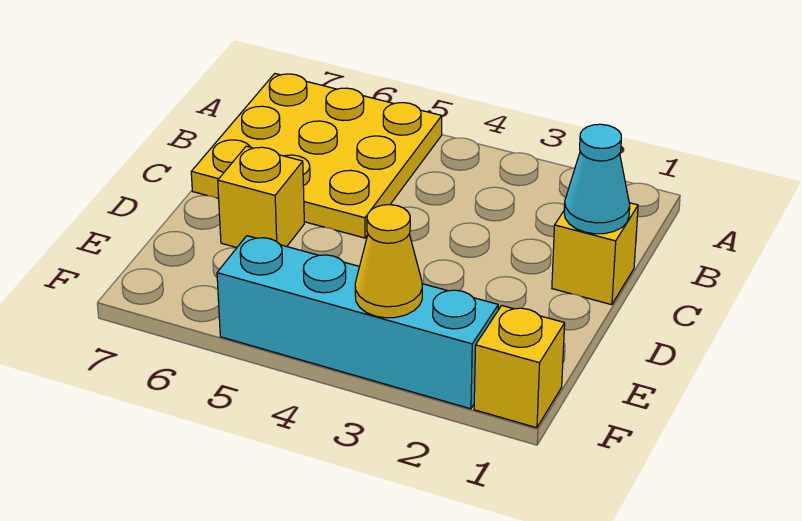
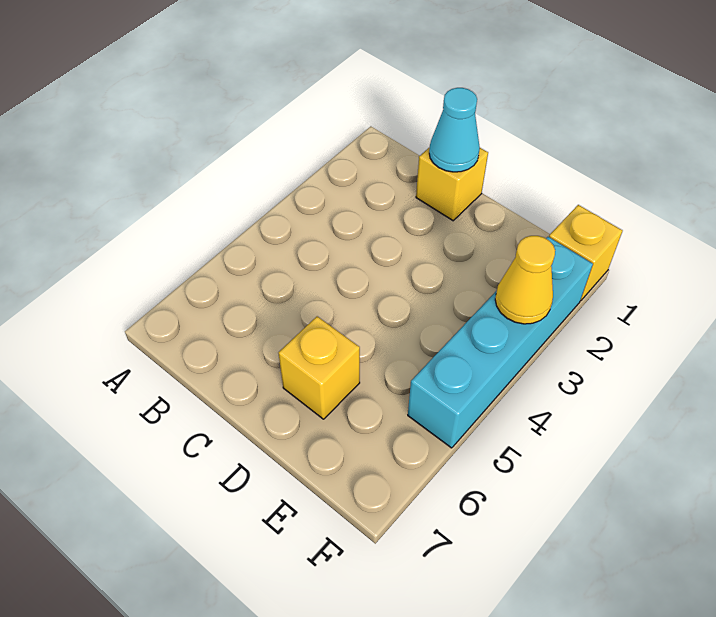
yellow plate A5:C7 level 1 -> none

